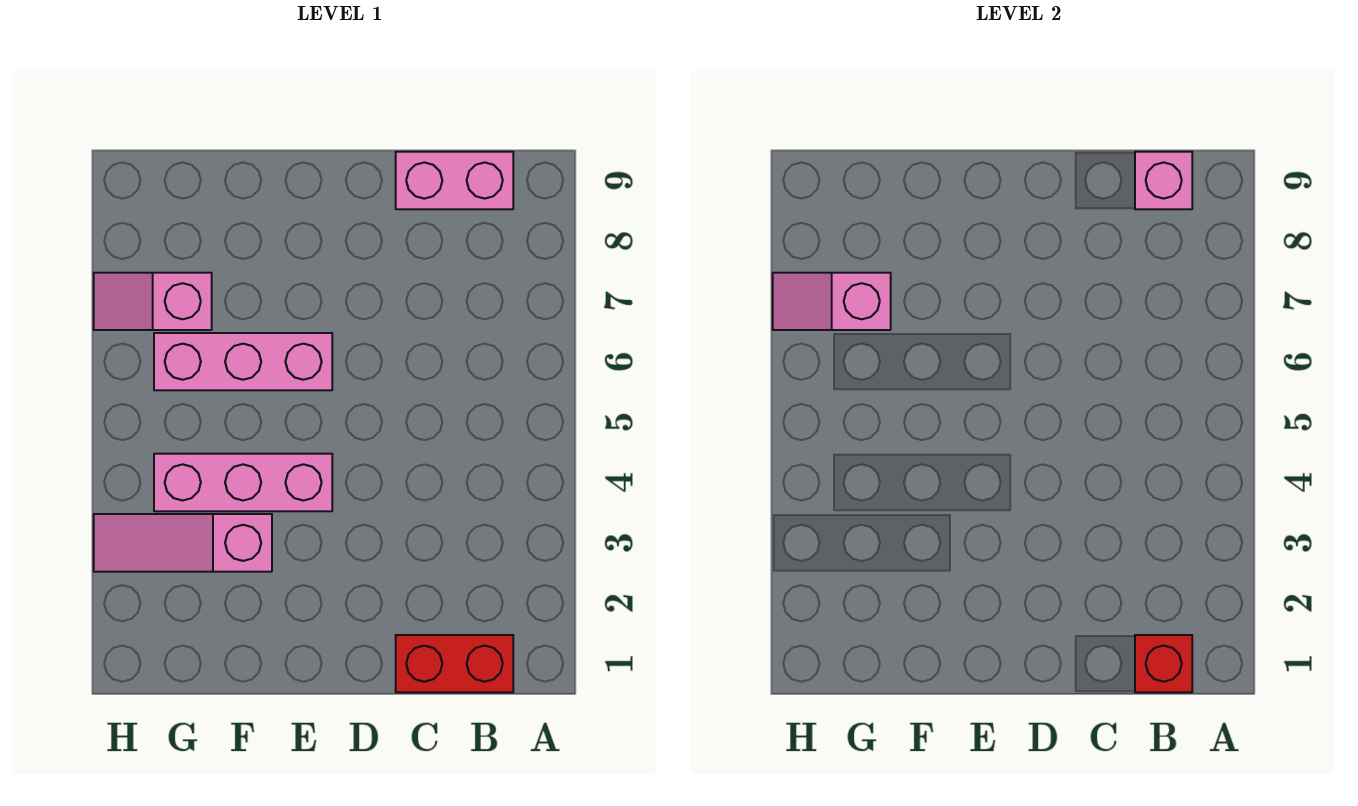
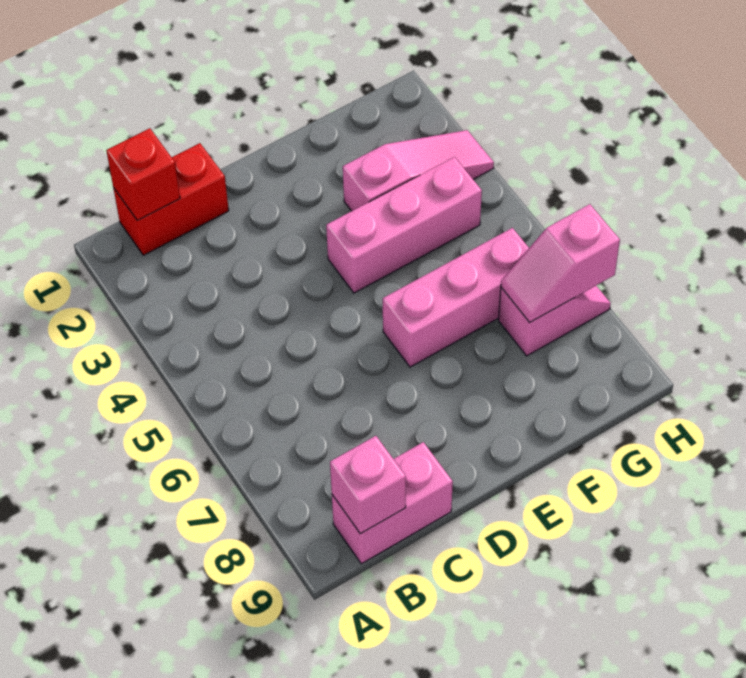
pink slope G7:H7 level 2 top G -> pink slope G7:H7 level 2 top H

